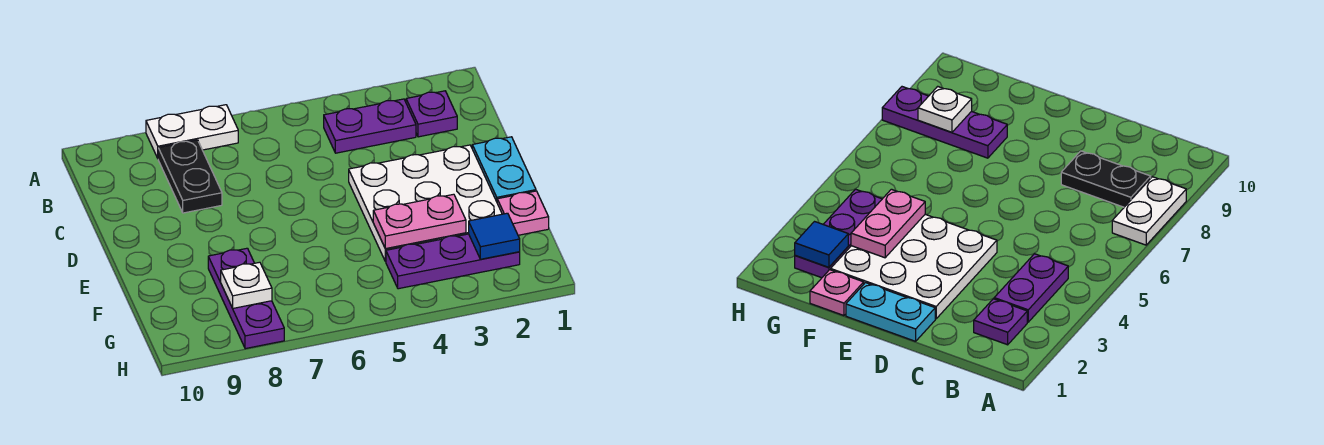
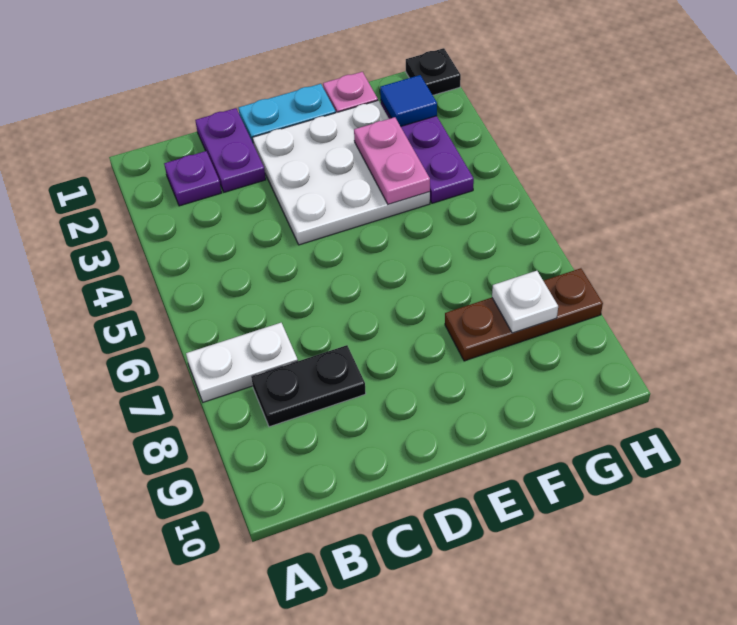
white plate A7:A8 level 1 -> white plate A7:B7 level 1
purple plate B3:B4 level 1 -> purple plate C1:C2 level 1
purple plate F8:H8 level 1 -> brown plate F8:H8 level 1
none -> black plate H1 level 1

